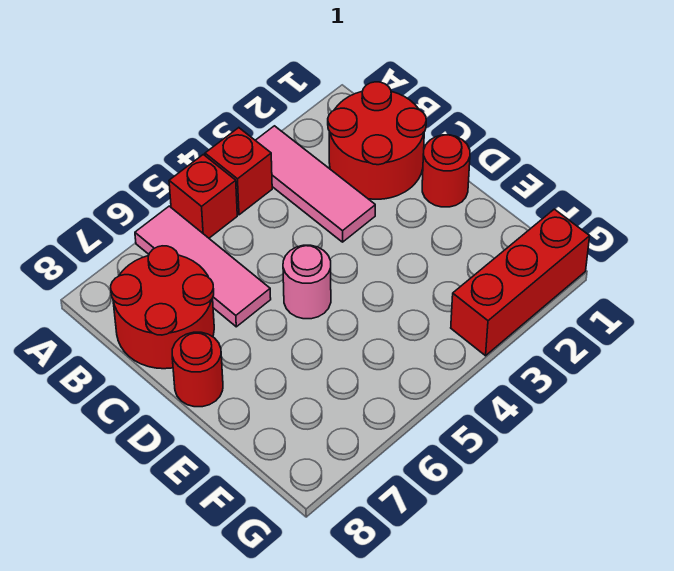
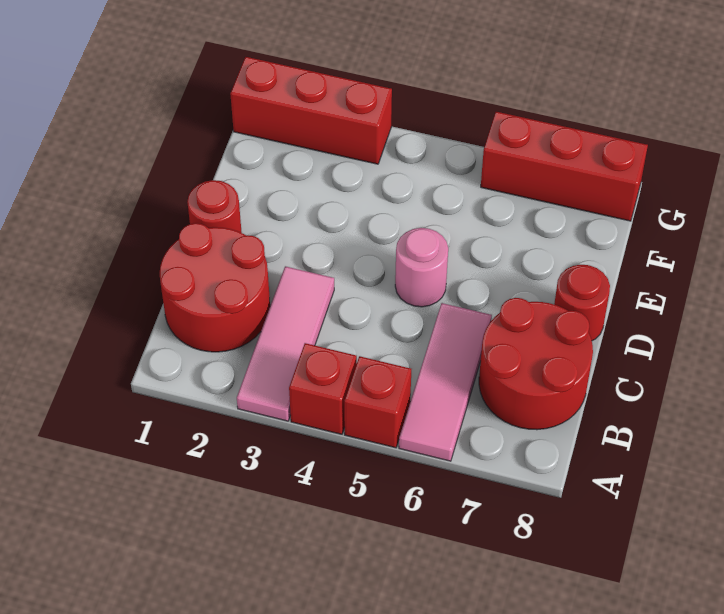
none -> red brick G6:G8 level 1

